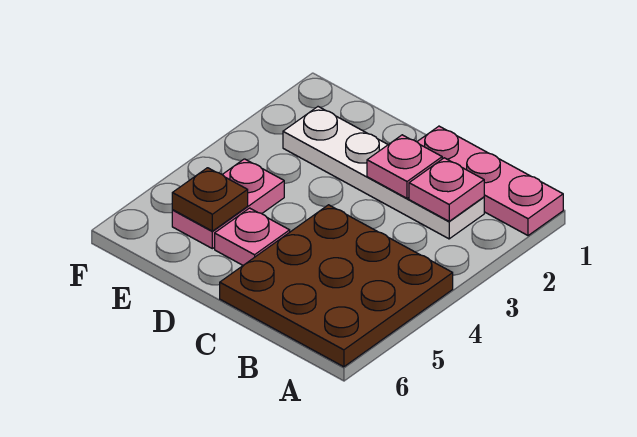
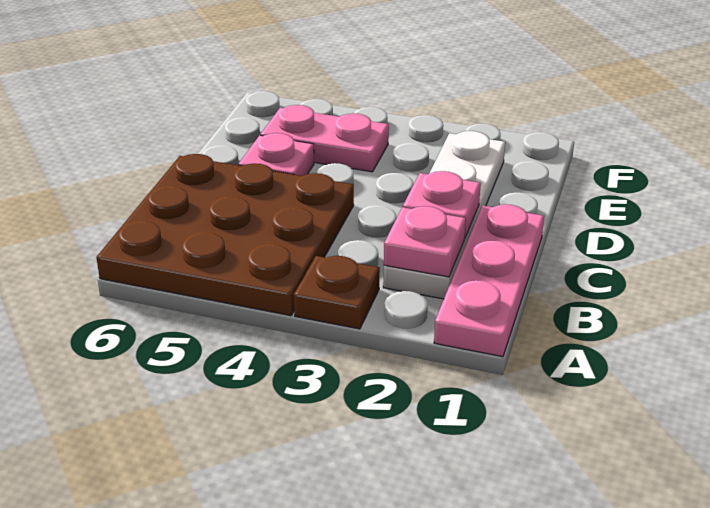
brown plate E5 level 2 -> brown plate A3 level 1

